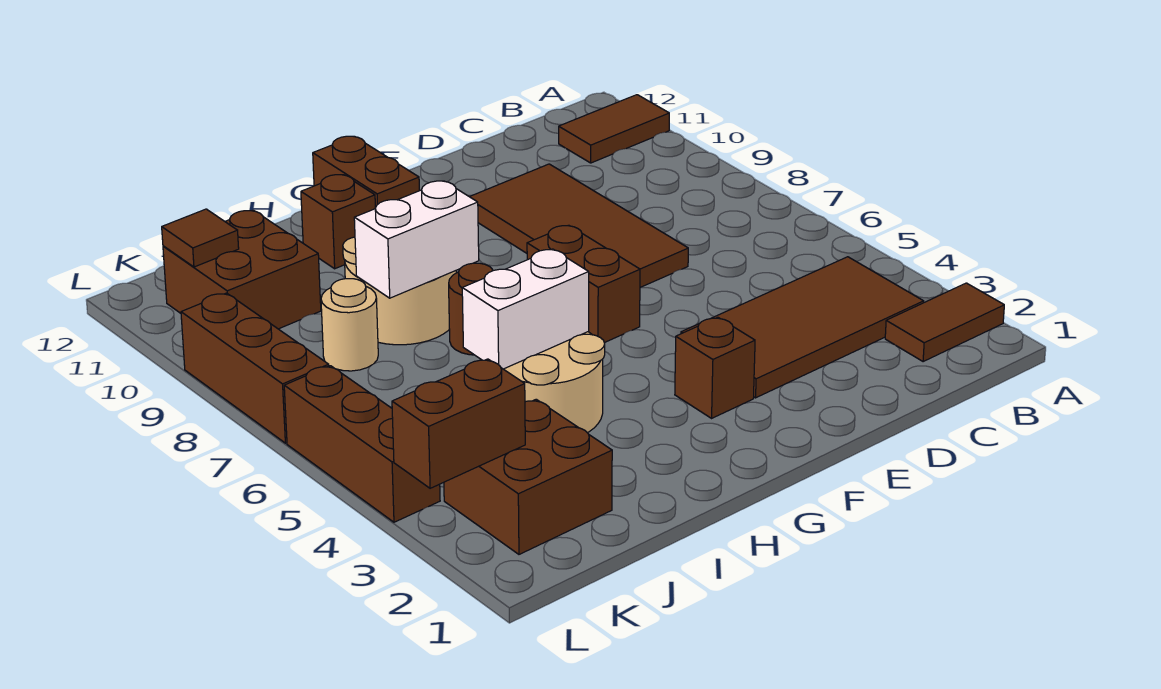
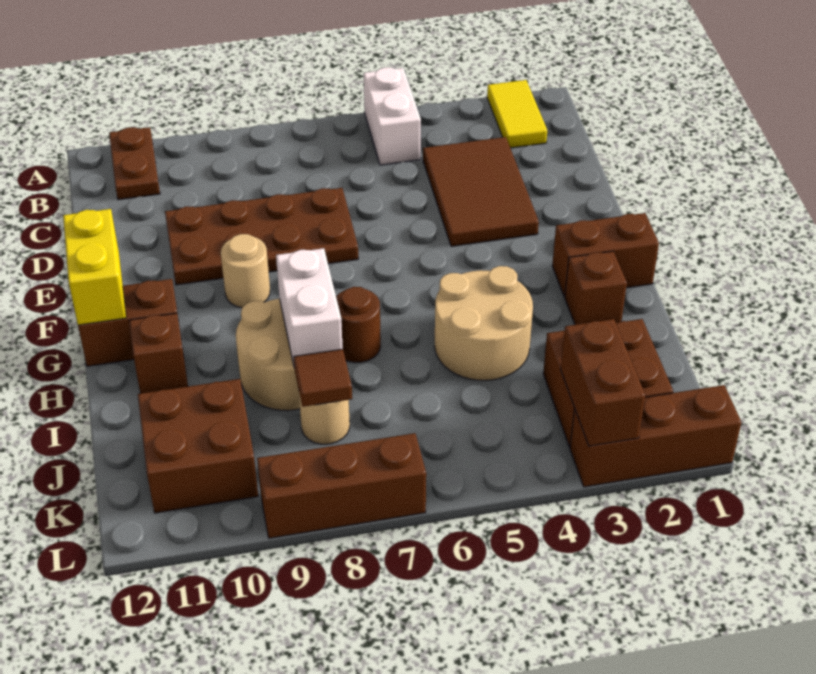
brown tile A2:B2 level 1 -> yellow tile A2:B2 level 1
brown tile A11:B11 level 1 -> brown plate A11:B11 level 1
brown tile B3:E4 level 1 -> brown tile C3:E4 level 1
brown tile D7:E10 level 1 -> brown plate D7:E10 level 1
brown brick F3 level 1 -> brown brick H2 level 1
brown brick F6:F7 level 1 -> brown brick G1:G2 level 1
none -> tan round brick F9 level 1
none -> yellow brick F12:G12 level 2
white brick H5:I5 level 2 -> white brick A5:B5 level 1
brown tile K11 level 2 -> brown tile J8 level 2
brown brick L4:L6 level 1 -> brown brick L1:L3 level 1

